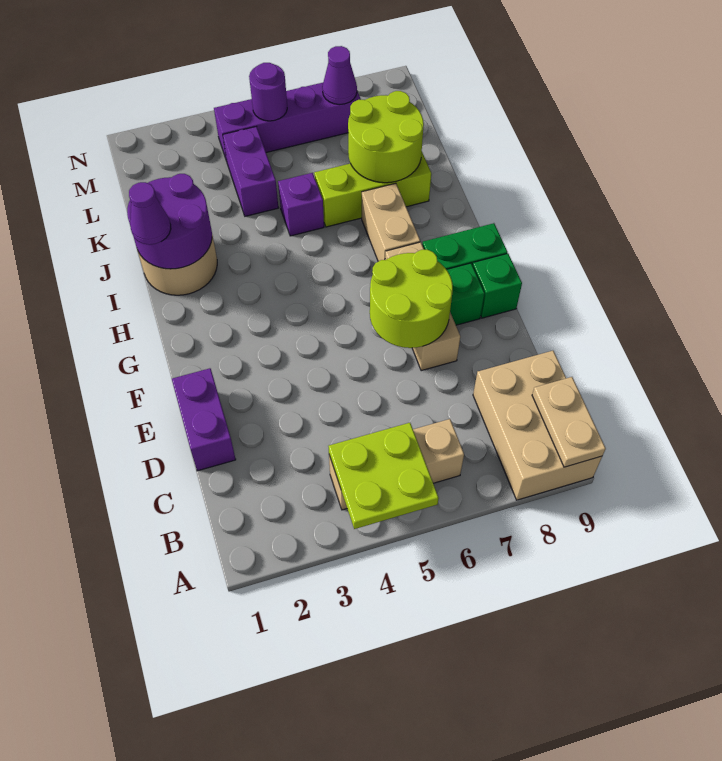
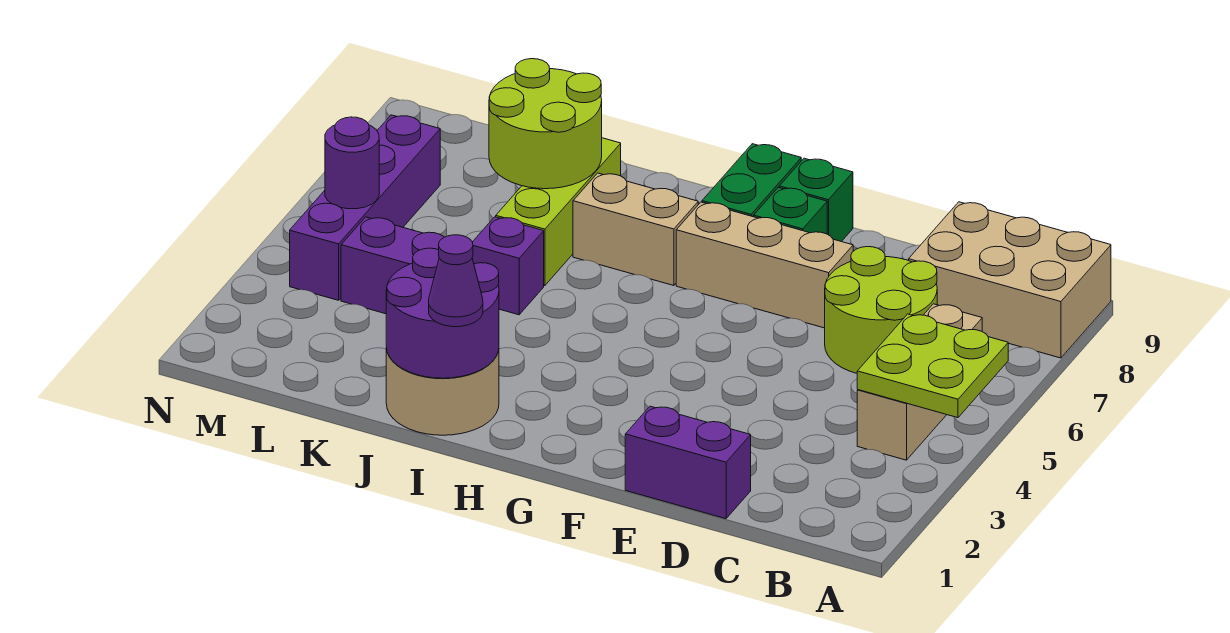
tan plate A9:B9 level 2 -> none
lime round brick E6:F7 level 2 -> lime round brick C6:D7 level 1
purple cone M7 level 2 -> none

